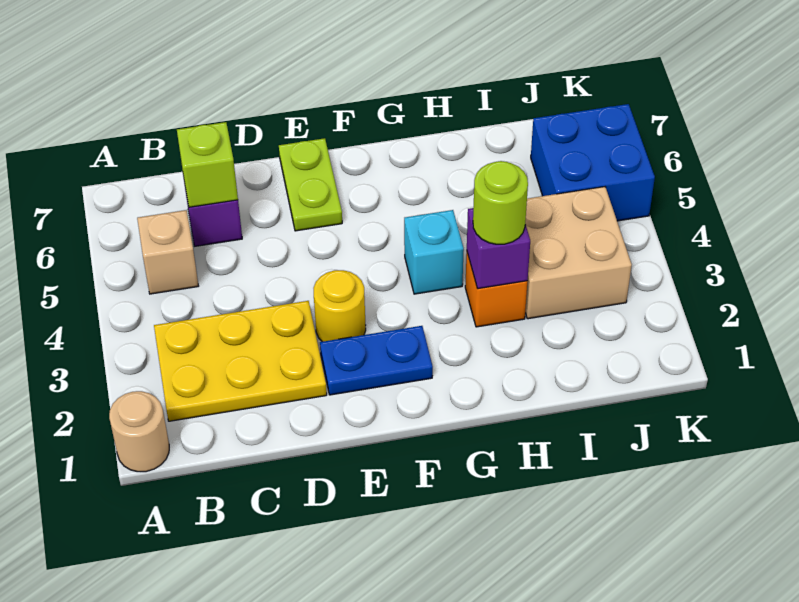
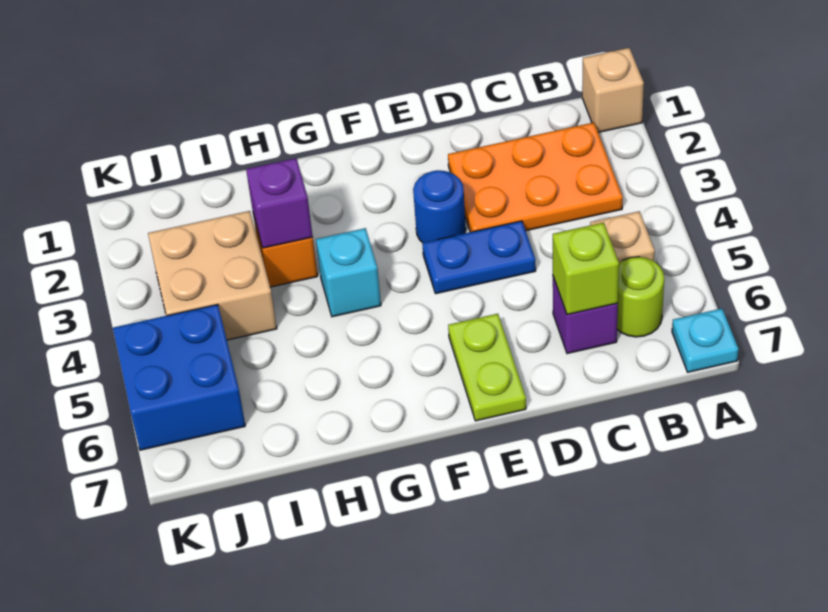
tan round brick A1 level 1 -> tan brick A1 level 1
none -> cyan plate A7 level 1
yellow plate B2:D3 level 1 -> orange plate B2:D3 level 1
blue plate E2:F2 level 1 -> blue plate D4:E4 level 1
yellow round brick E3 level 1 -> blue round brick E3 level 1
lime round brick H3 level 3 -> lime round brick B6 level 1

